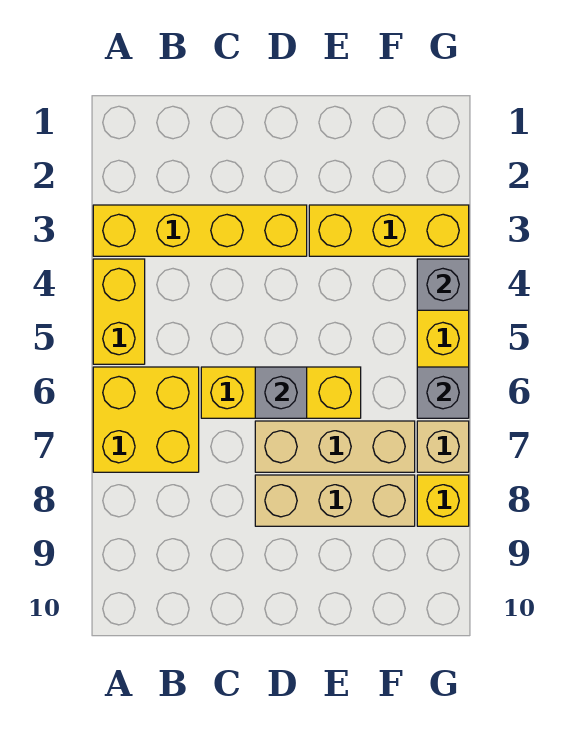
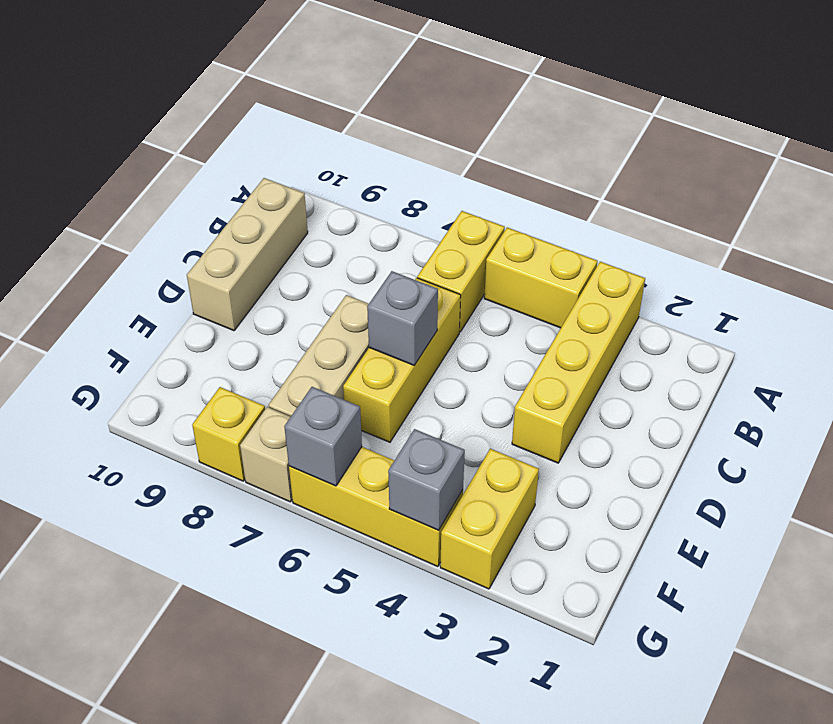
yellow brick A6:B7 level 1 -> yellow brick A6:B6 level 1
tan brick D8:F8 level 1 -> tan brick B10:D10 level 1
yellow brick E3:G3 level 1 -> yellow brick F3:G3 level 1

